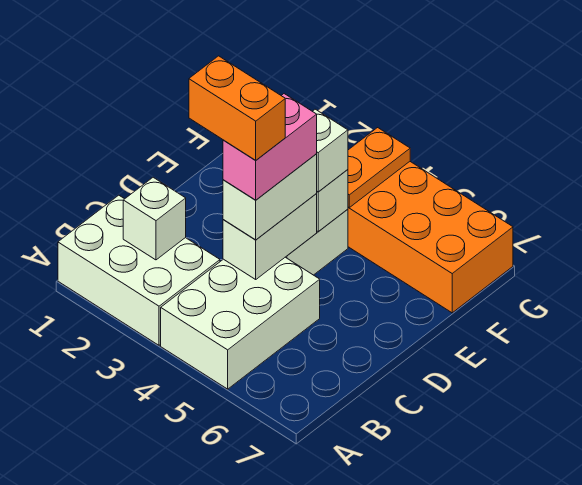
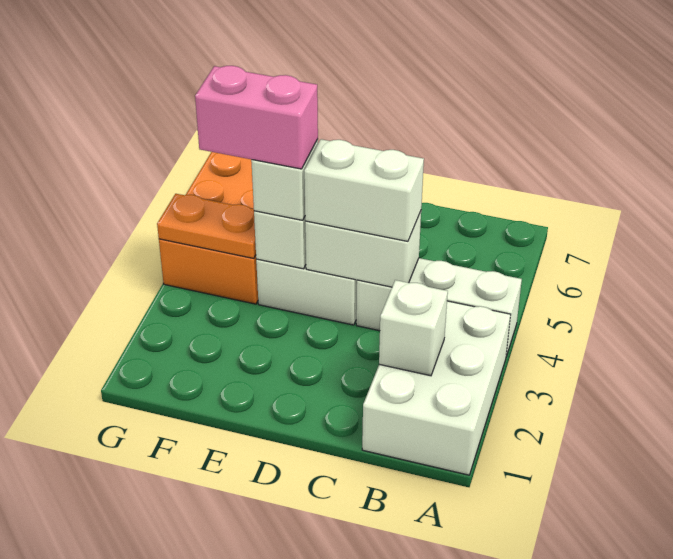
white brick A4:C5 level 1 -> white brick A4:C4 level 1
orange brick C3:C4 level 5 -> none
pink brick C4:D4 level 4 -> pink brick E4:F4 level 4

